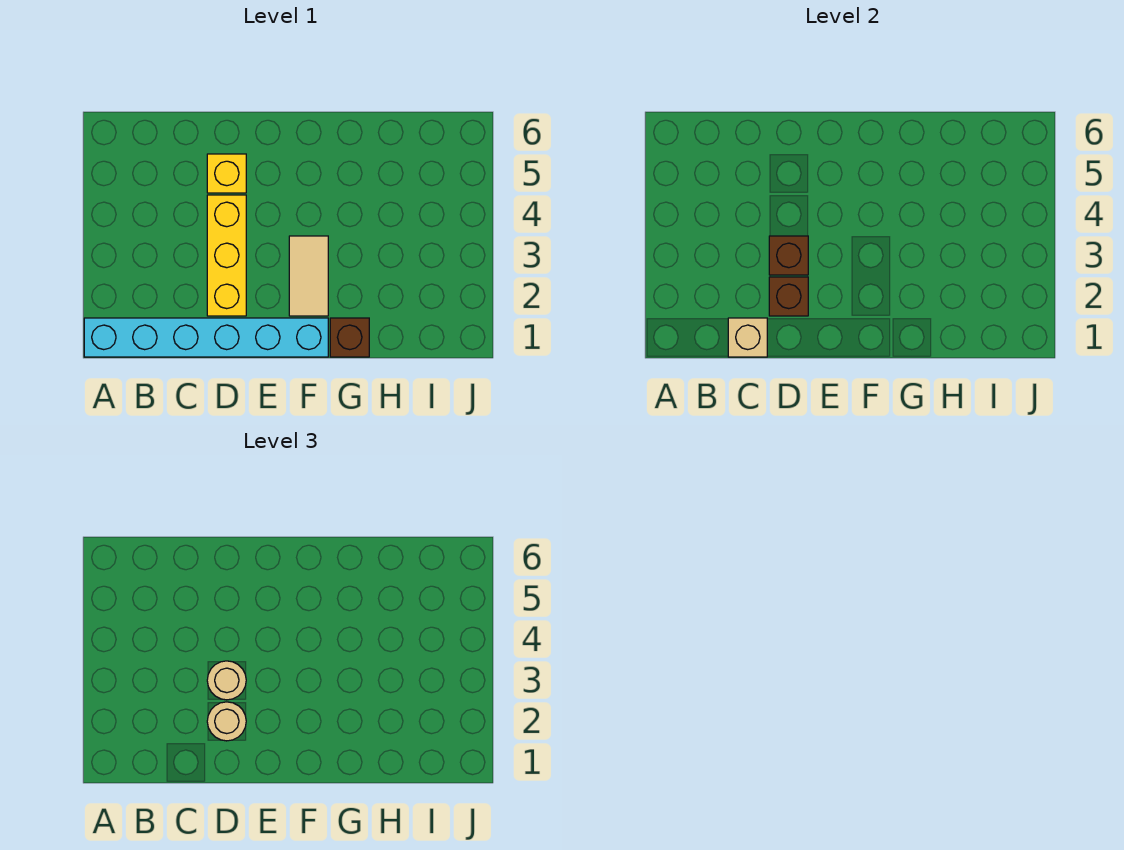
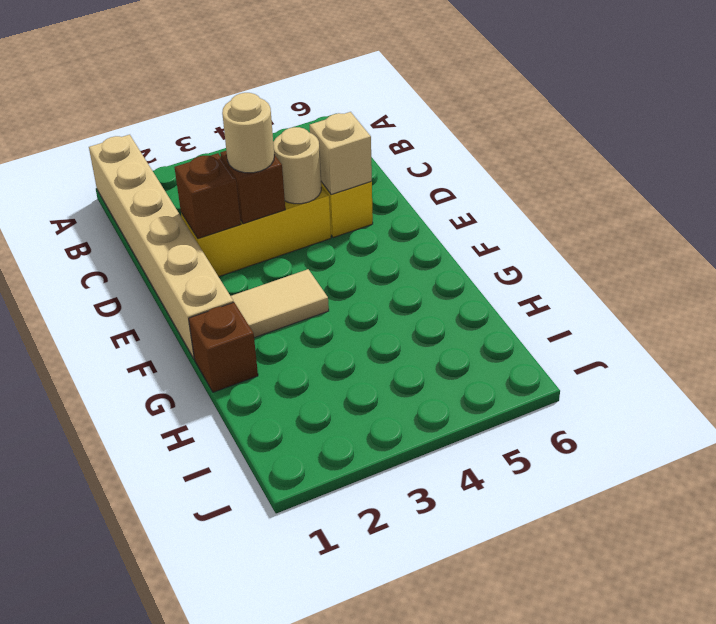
cyan brick A1:F1 level 1 -> tan brick A1:F1 level 1
tan brick C1 level 2 -> tan brick D5 level 2
tan round brick D2 level 3 -> tan round brick D4 level 2

